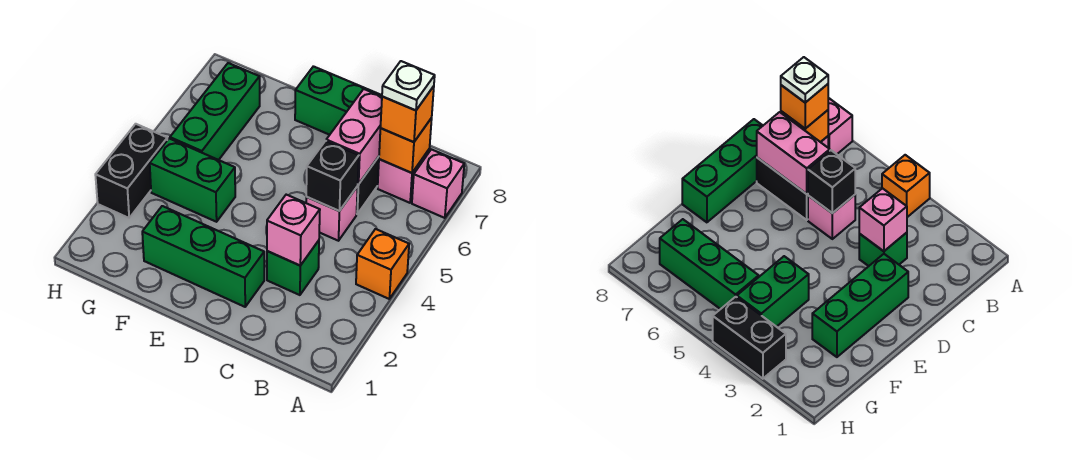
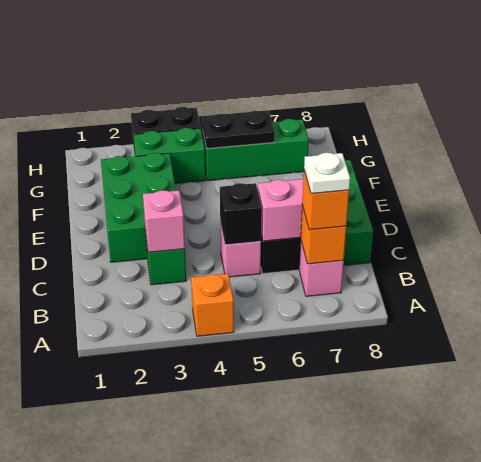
pink brick A7 level 1 -> none
green brick D2:F2 level 1 -> green brick D2:F3 level 1
green brick F4:G4 level 1 -> green brick G3:G4 level 1
none -> black plate G5:G6 level 2

